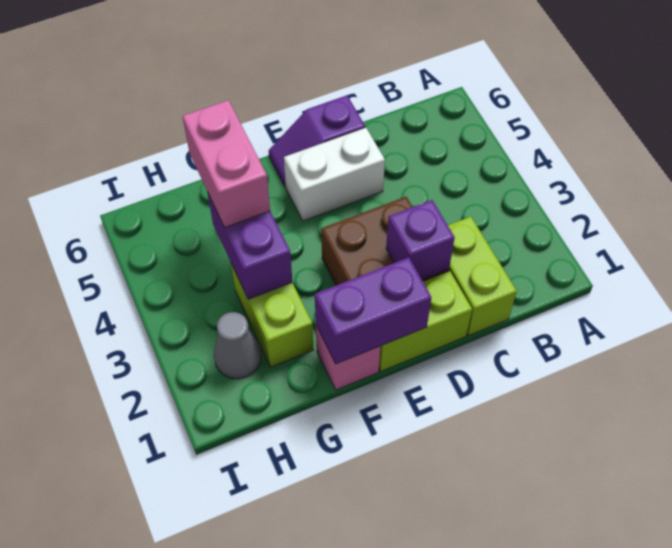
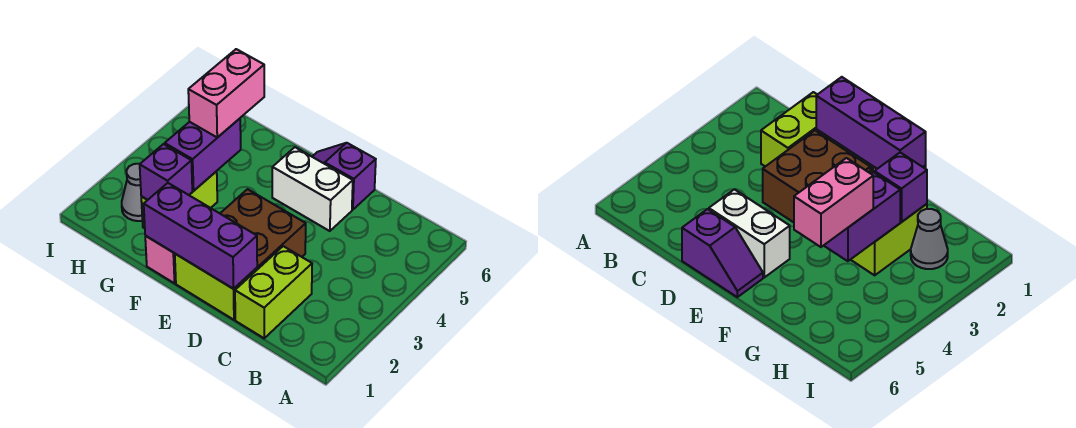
purple brick D2 level 2 -> purple brick G2 level 2
purple brick E1:F1 level 2 -> purple brick D1:F1 level 2

